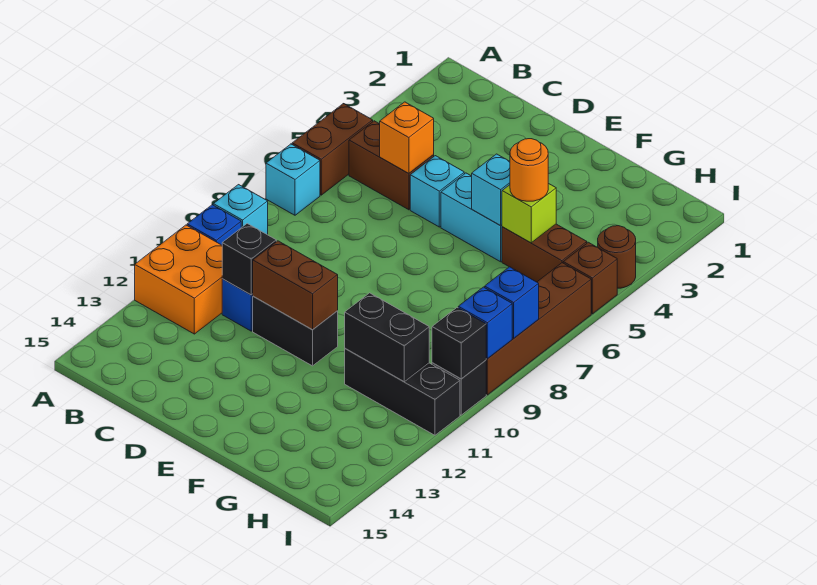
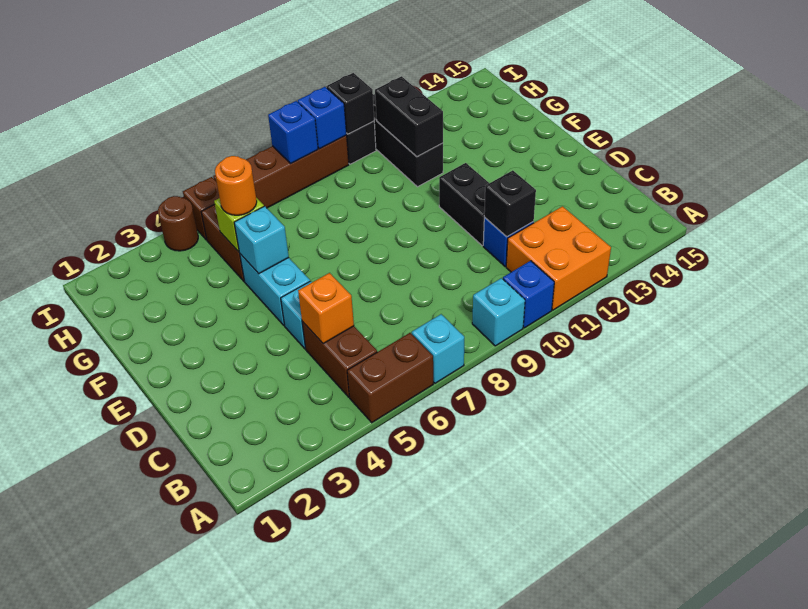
brown brick D11:E11 level 2 -> none

